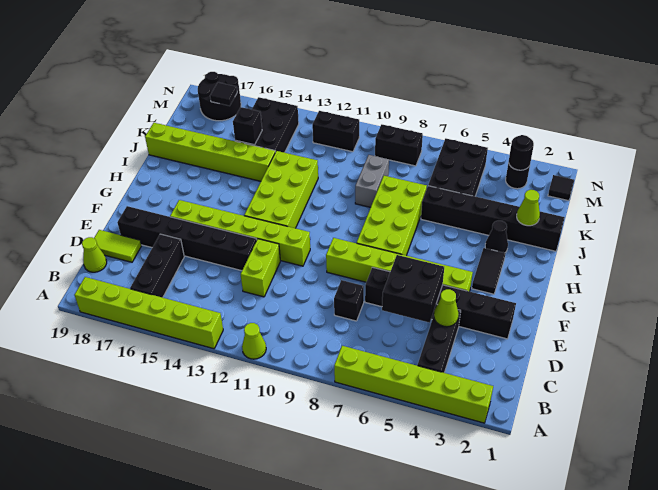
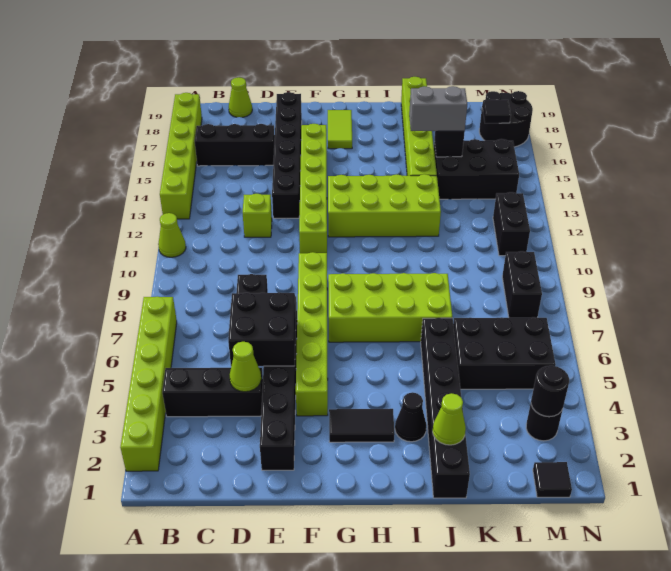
lime brick D12:E12 level 1 -> lime brick D12 level 1
lime tile D18:D19 level 1 -> lime tile G17:G18 level 1
grey brick J9:K9 level 1 -> grey brick J15:K15 level 3

